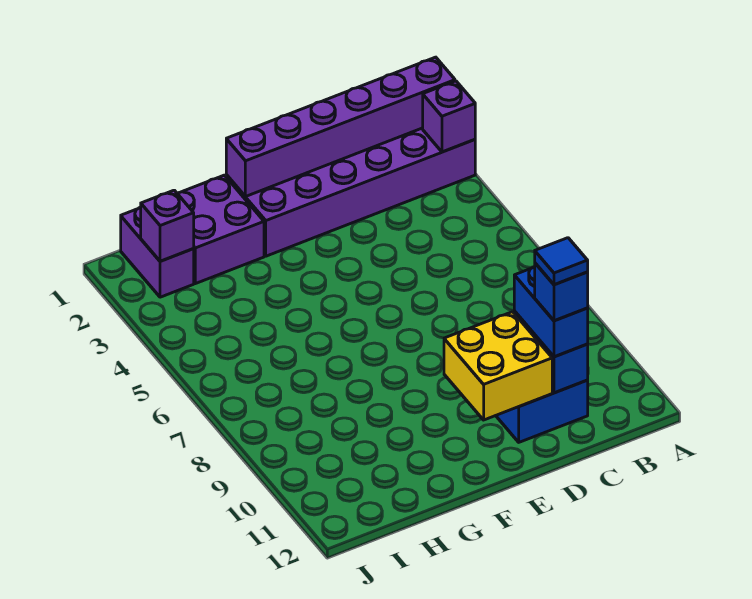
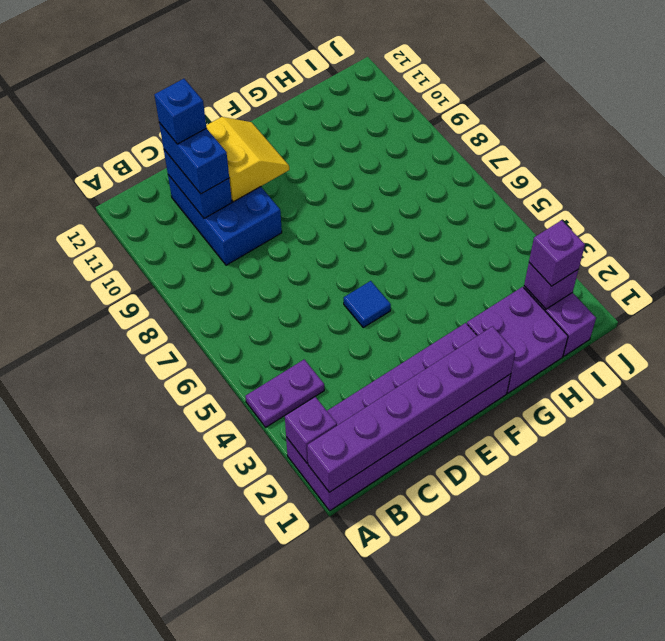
none -> purple plate A4:B4 level 1
blue tile C11 level 5 -> blue tile E5 level 1
yellow brick D10:E11 level 2 -> yellow slope D10:E11 level 2 top D
none -> purple brick I2 level 3

